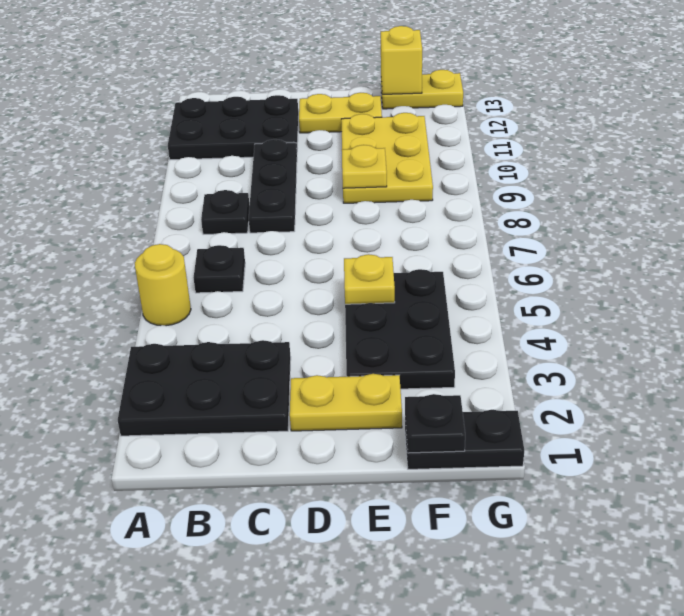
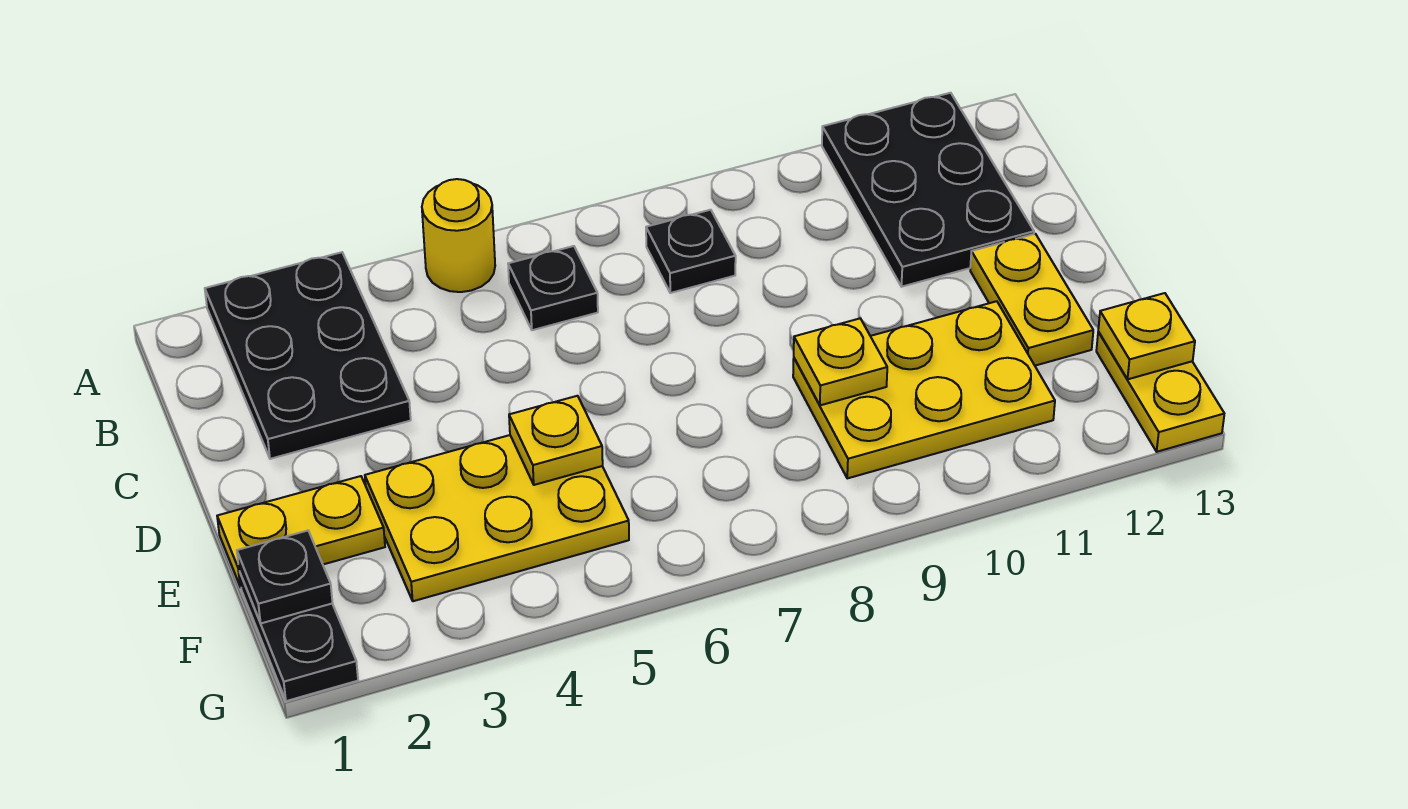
black plate C8:C10 level 1 -> none
yellow plate D2:E2 level 1 -> yellow plate E1:E2 level 1
black plate E3:F5 level 1 -> yellow plate E3:F5 level 1
yellow brick F13 level 2 -> yellow plate F13 level 2

